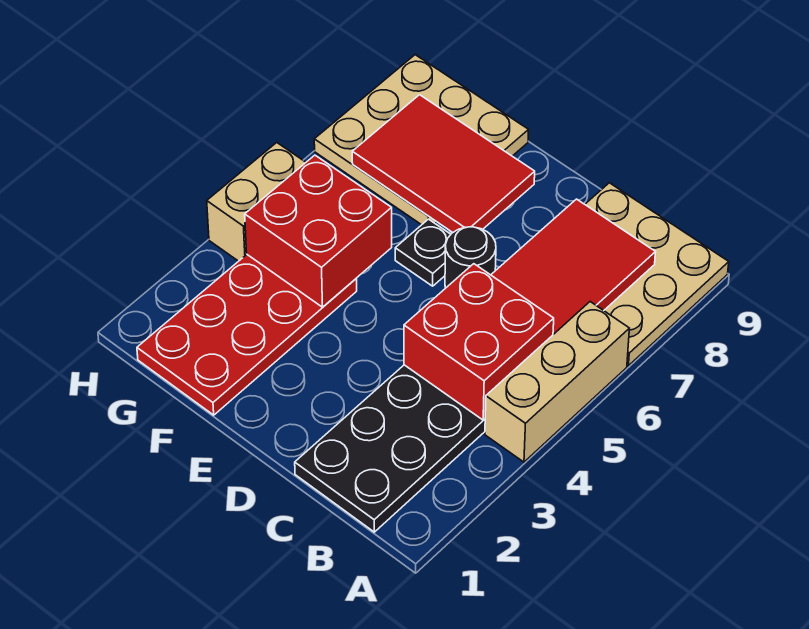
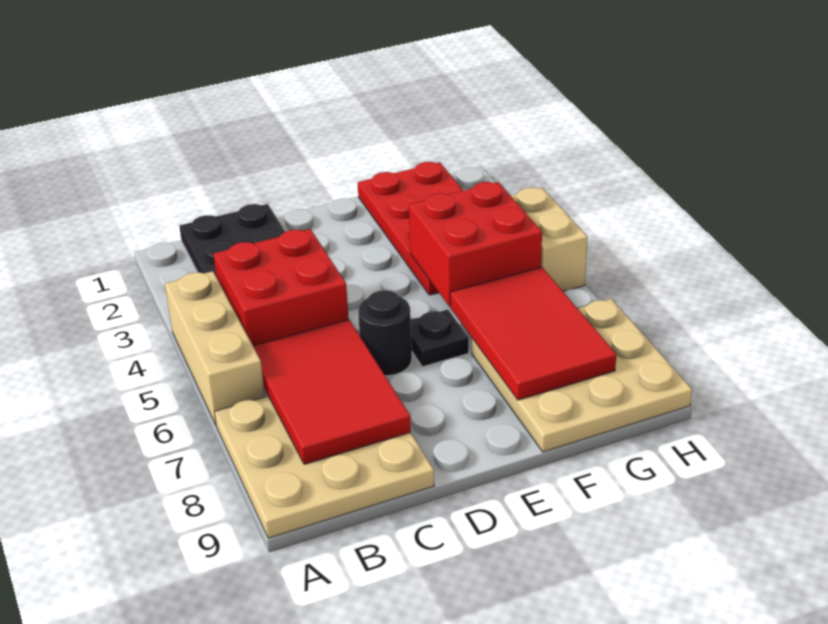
red tile E7:G8 level 2 -> red tile F6:G8 level 2

